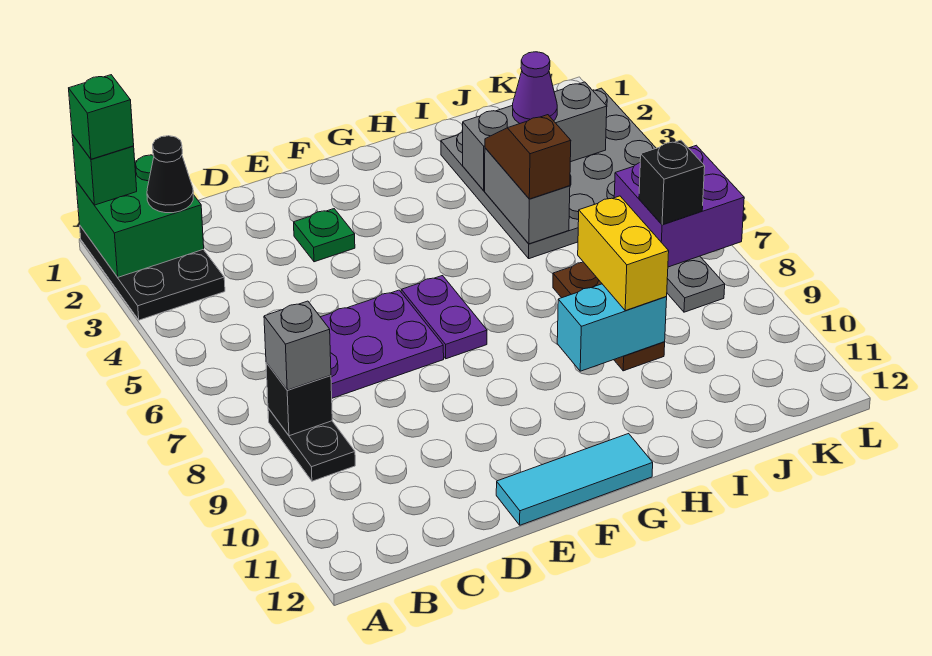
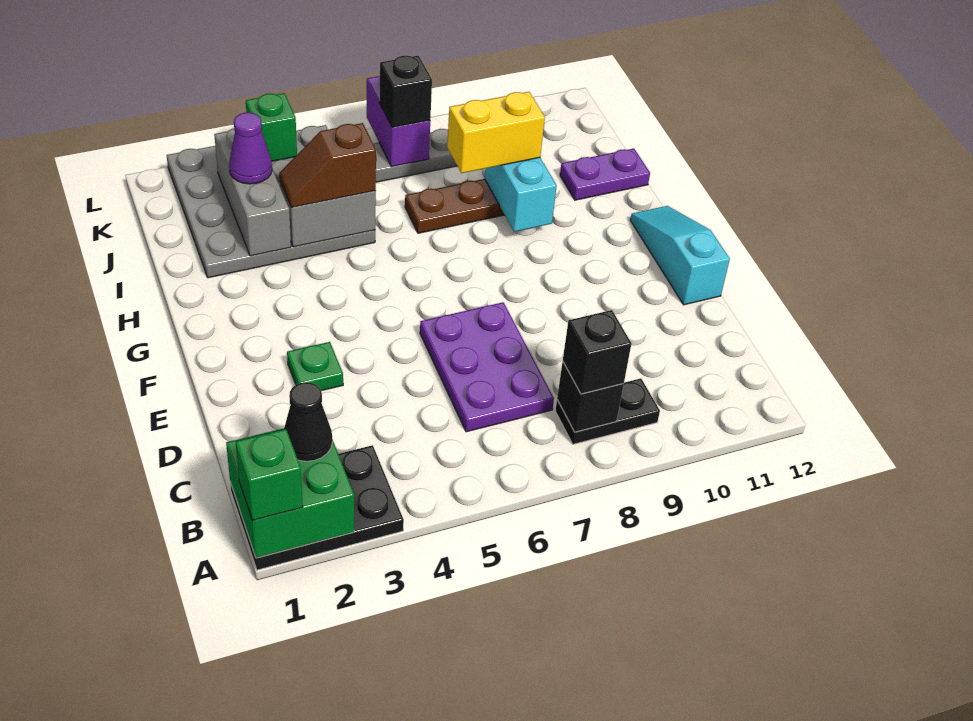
green brick A1 level 4 -> green brick L4 level 2
grey brick B8 level 3 -> black brick B8 level 3
cyan tile E12:G12 level 1 -> cyan slope E12:G12 level 1 top E
purple plate F6:F7 level 1 -> purple plate I11:I12 level 1
purple brick K6:L7 level 2 -> purple brick K7:L7 level 2

